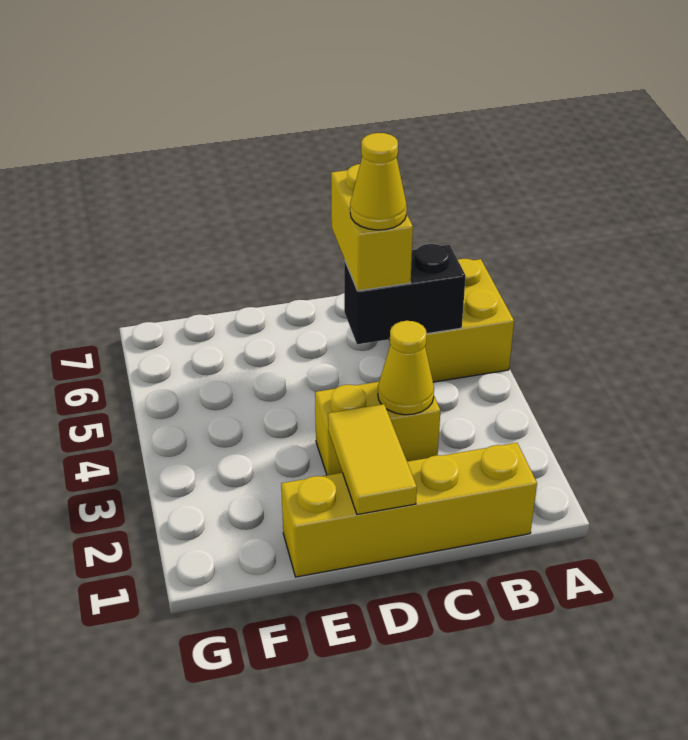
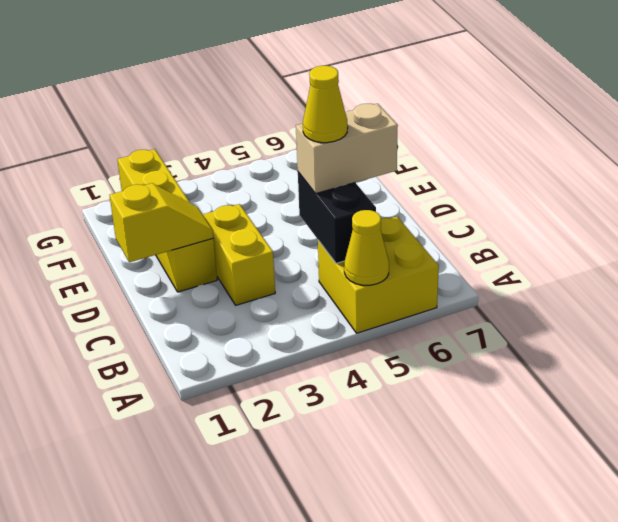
yellow brick B1:E1 level 1 -> yellow brick D2:G2 level 1
yellow cone C3 level 2 -> yellow cone A5 level 2
yellow brick C5:C6 level 3 -> tan brick C5:C6 level 3
yellow tile D1:D2 level 2 -> yellow slope D1:D2 level 2 top 1

